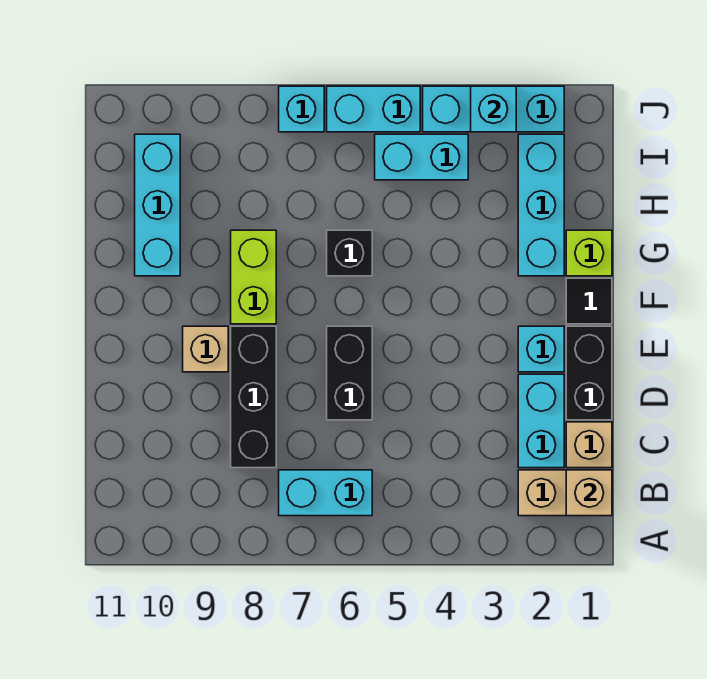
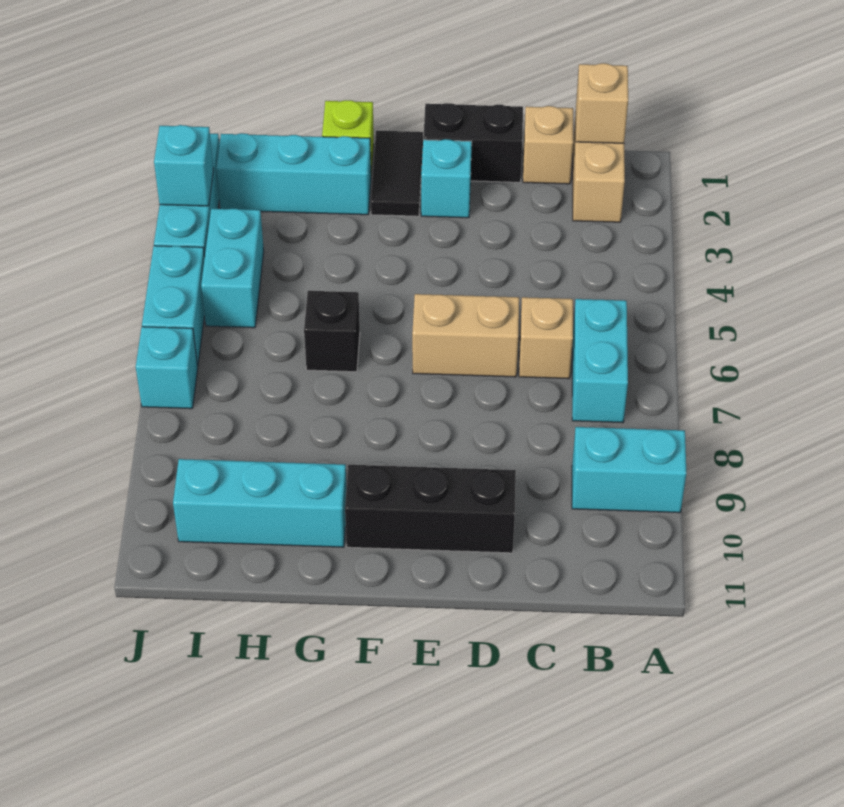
cyan brick C2:D2 level 1 -> cyan brick A9:B9 level 1
black brick C8:E8 level 1 -> black brick D10:F10 level 1
black brick D6:E6 level 1 -> tan brick D6:E6 level 1
tan brick E9 level 1 -> tan brick C6 level 1
black tile F1 level 1 -> black tile F1:F2 level 1
lime brick F8:G8 level 1 -> none

